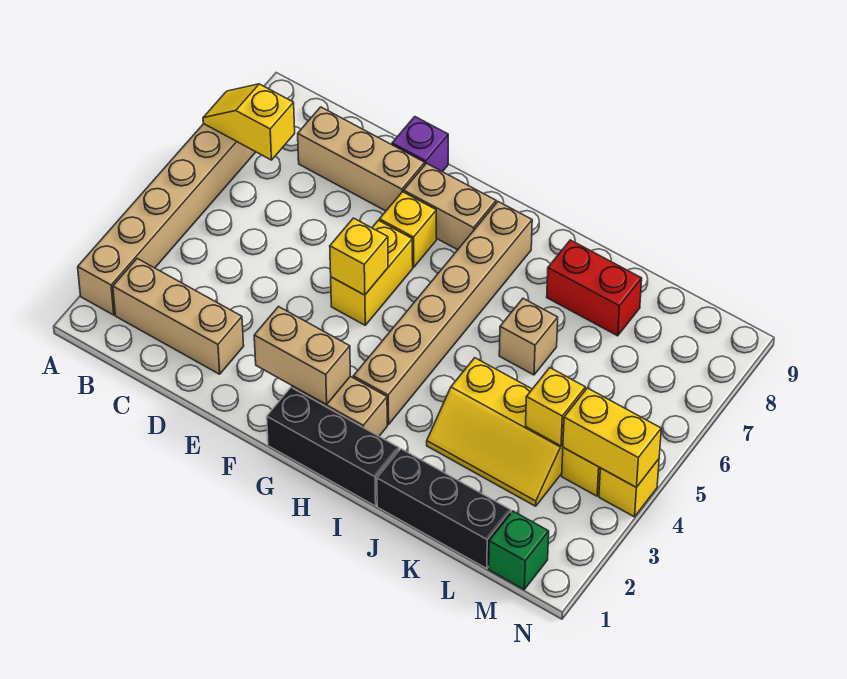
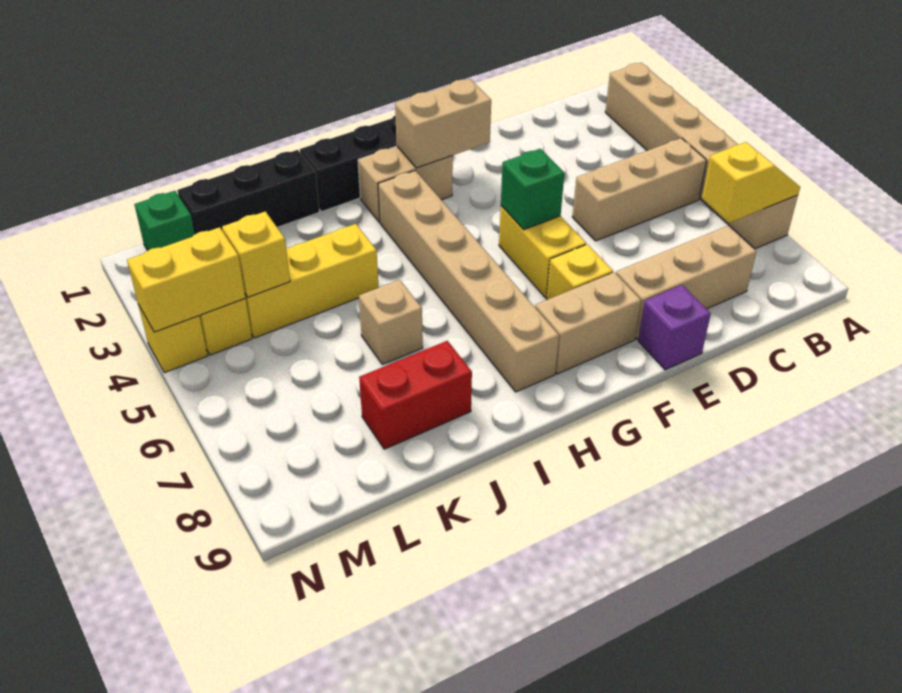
tan brick B2:D2 level 1 -> tan brick B5:D5 level 1
yellow brick F5 level 2 -> green brick F5 level 2

